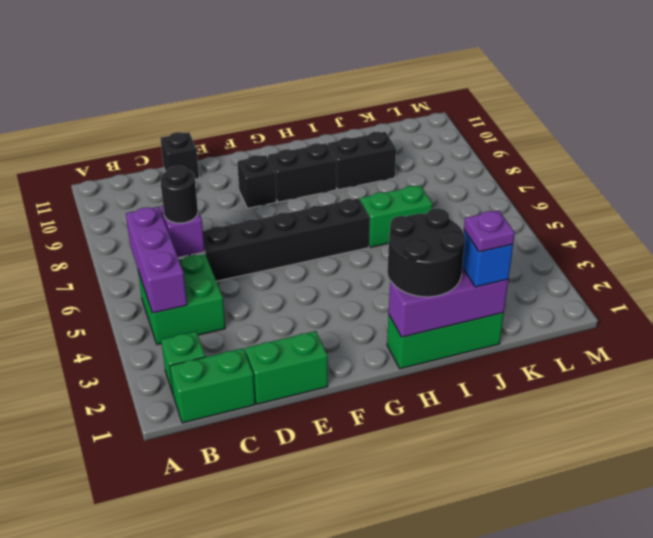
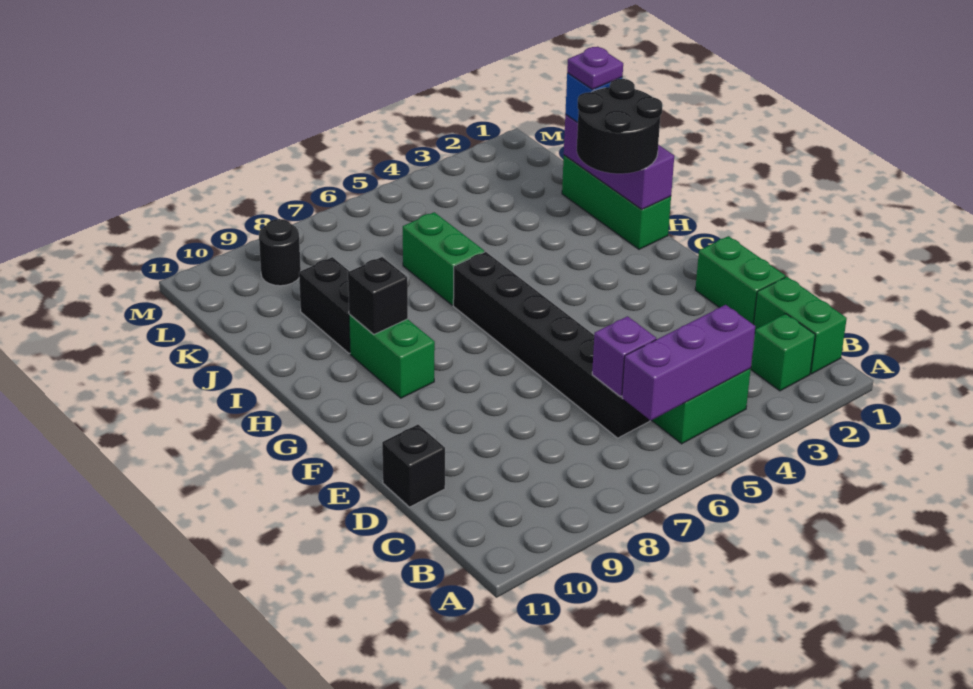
black round brick C6 level 3 -> black round brick L9 level 1
black brick F9 level 1 -> black brick H9 level 2
black brick G9:H9 level 1 -> green brick G9:H9 level 1

